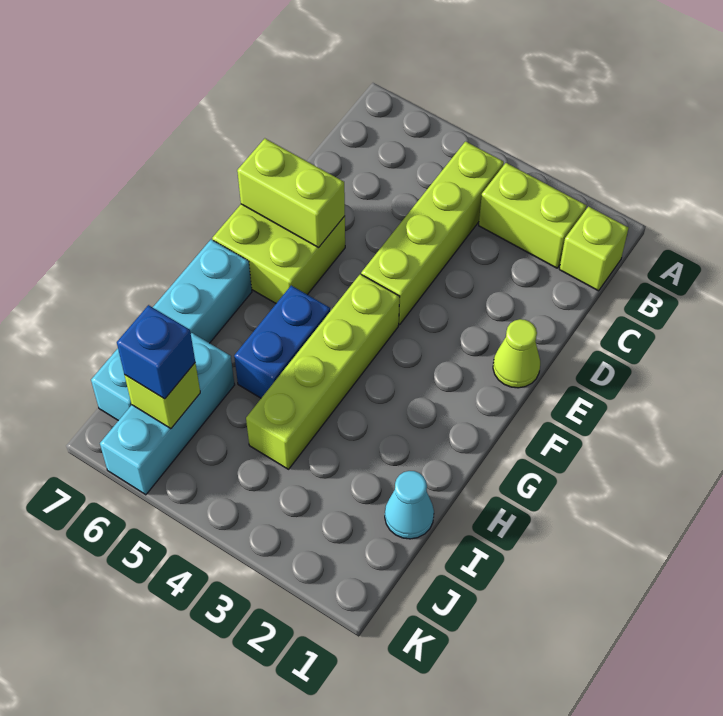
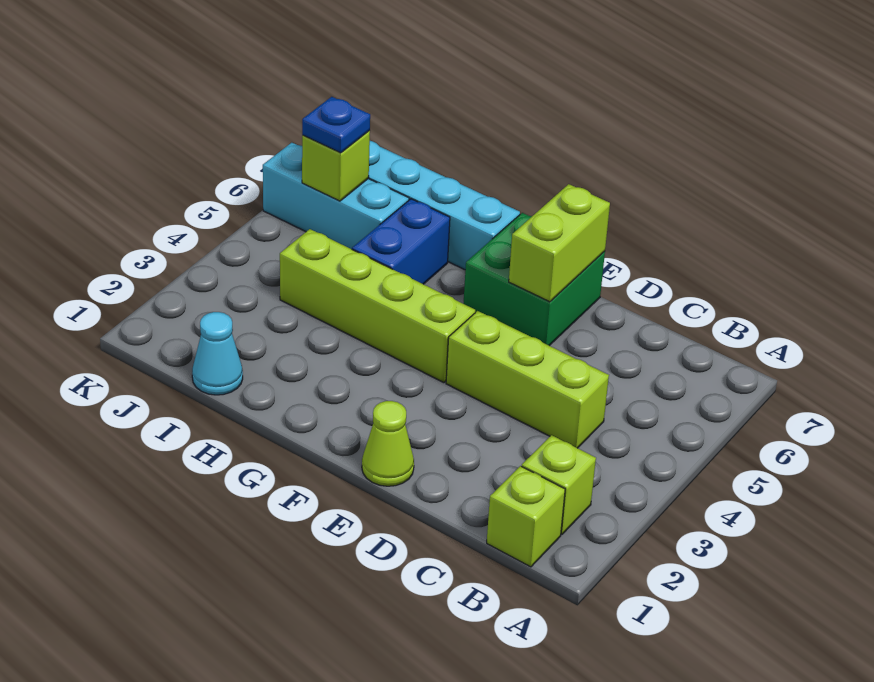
lime brick B2:B3 level 1 -> lime brick B2 level 1
lime brick B4:E4 level 1 -> lime brick C4:E4 level 1
lime brick E6:F7 level 1 -> green brick E6:F7 level 1
blue brick G5:H5 level 1 -> blue brick H5:H6 level 1
blue brick J6 level 3 -> blue plate J6 level 3

